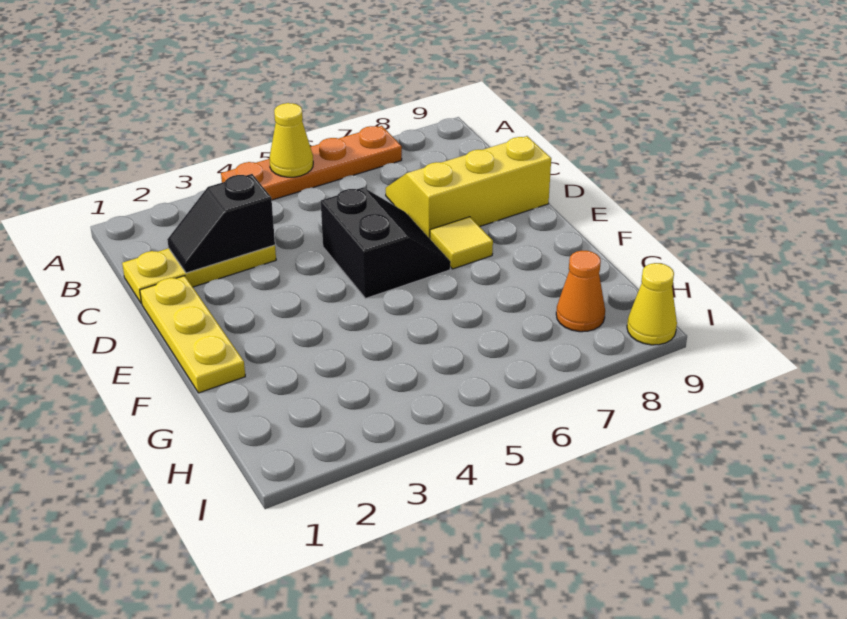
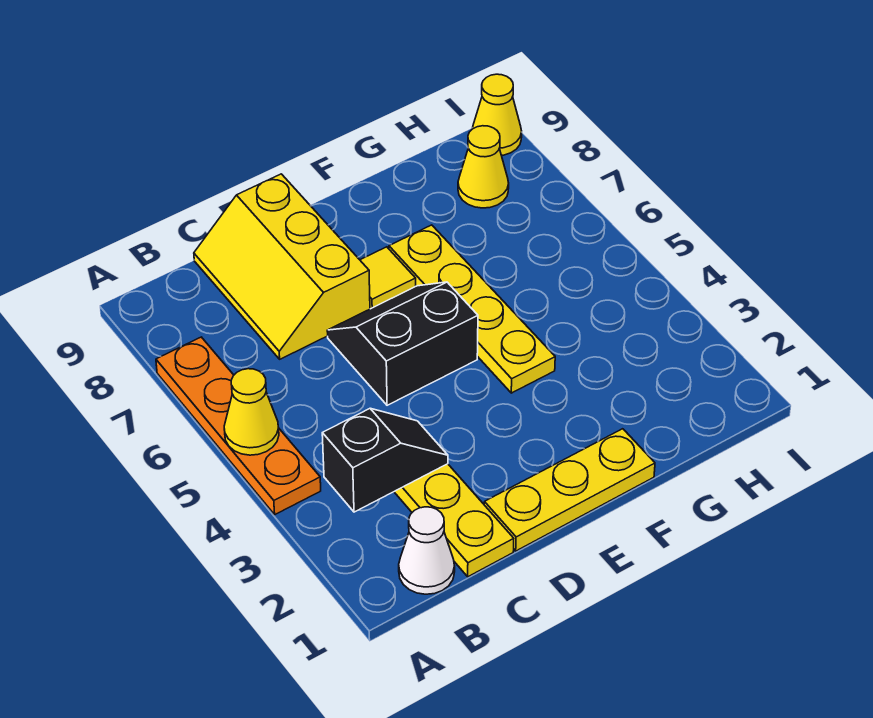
none -> white cone B1 level 1
black slope C2:C3 level 2 top 3 -> black slope B3:C3 level 2 top B
none -> yellow plate F4:F7 level 1
orange cone H8 level 1 -> yellow cone H8 level 1

